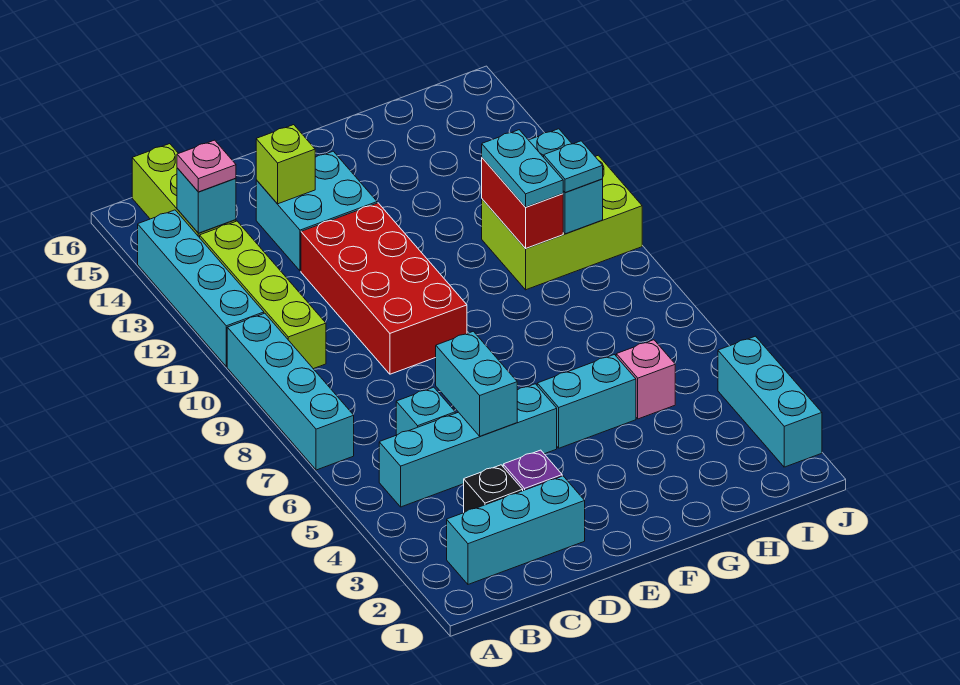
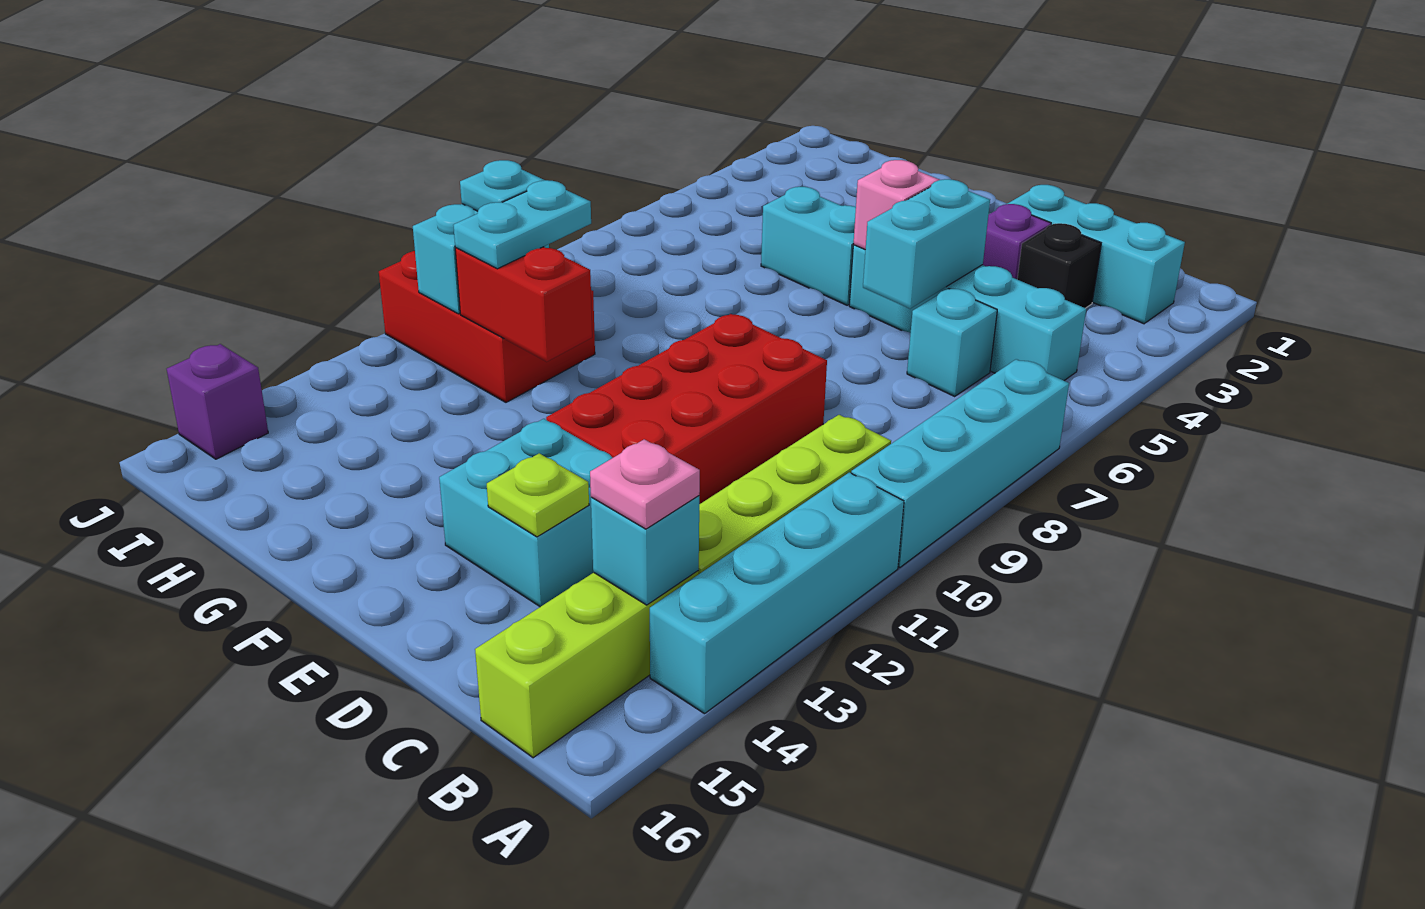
lime brick D14 level 2 -> lime plate D14 level 2
pink brick H5 level 1 -> pink brick E5 level 2
lime brick H10:J11 level 1 -> red brick H10:J11 level 1
red brick H10:H11 level 2 -> red brick G11:H11 level 2
cyan brick J2:J4 level 1 -> none
none -> purple brick J15 level 1

